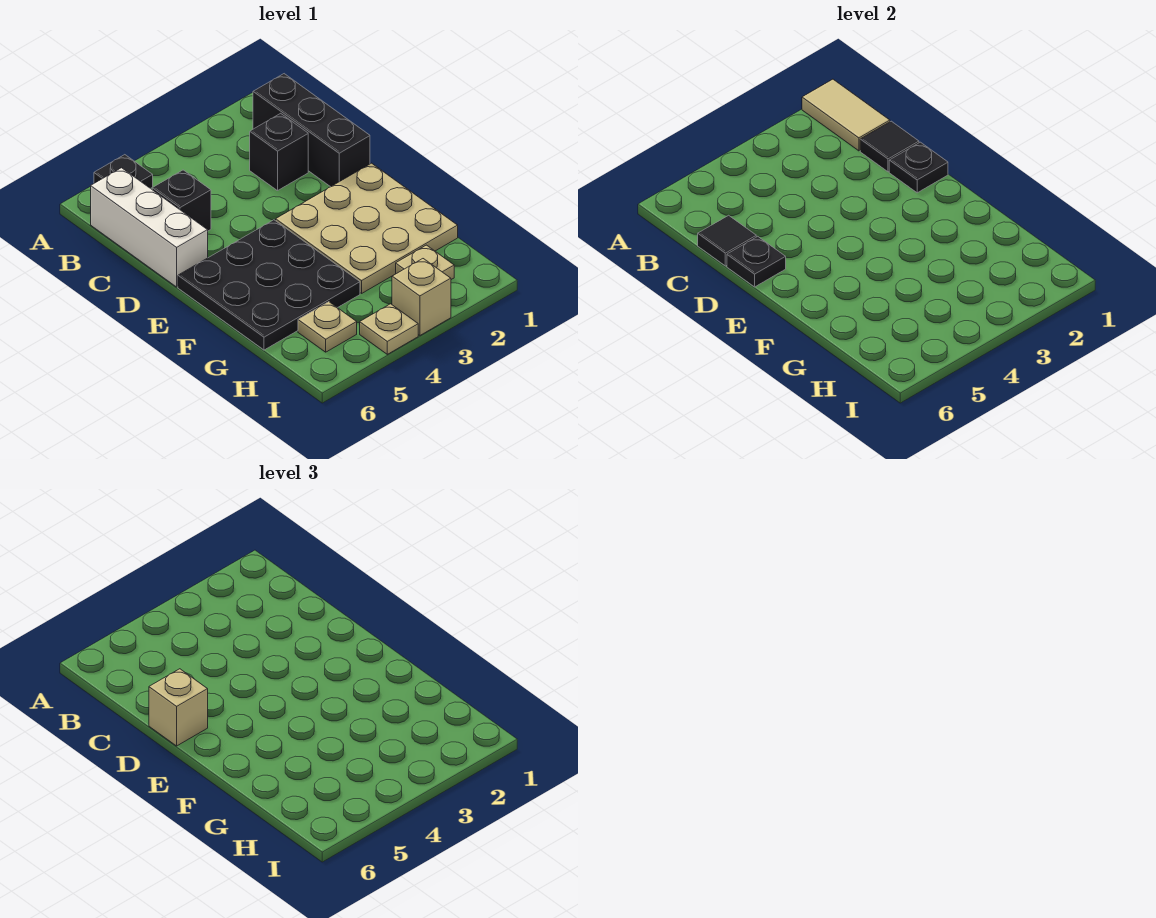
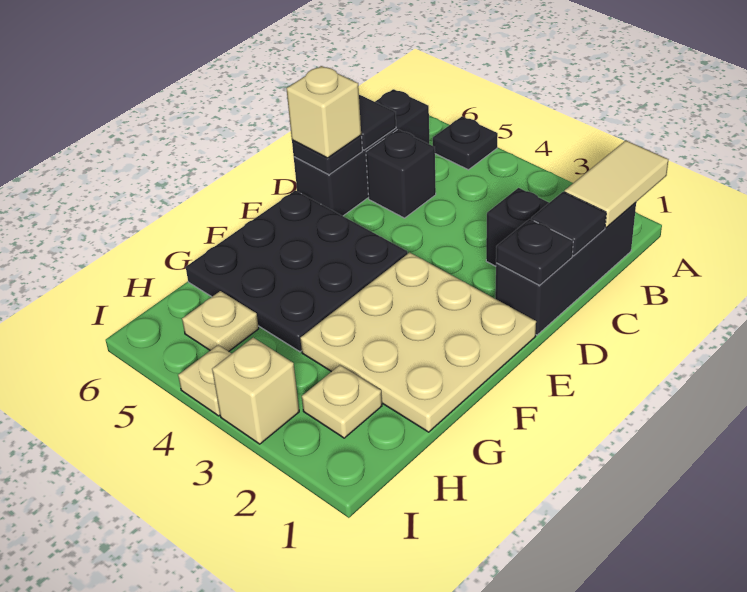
white brick B6:D6 level 1 -> black brick B6:D6 level 1

